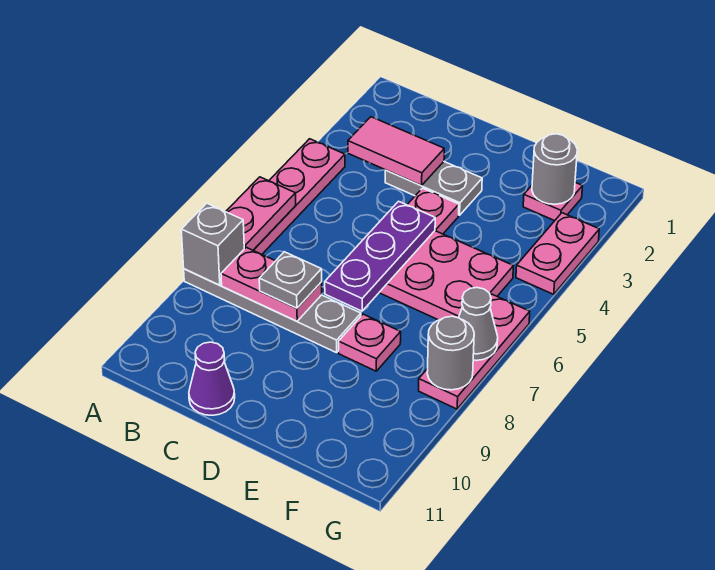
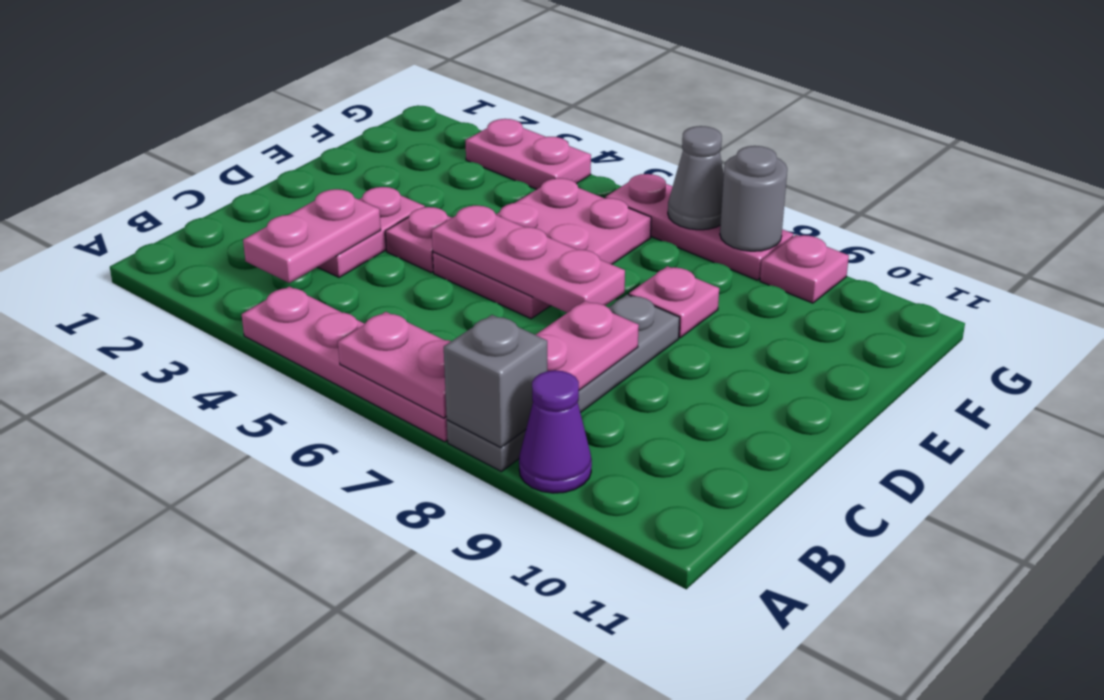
pink tile B3:C3 level 2 -> pink plate B3:C3 level 2
grey plate C3:D3 level 1 -> pink plate C3:D3 level 1
grey plate C8 level 3 -> none
purple cone C11 level 1 -> purple cone A9 level 1
purple plate D5:D7 level 2 -> pink plate D5:D7 level 2
pink plate F2 level 1 -> pink plate G9 level 1
grey round brick F2 level 2 -> none

